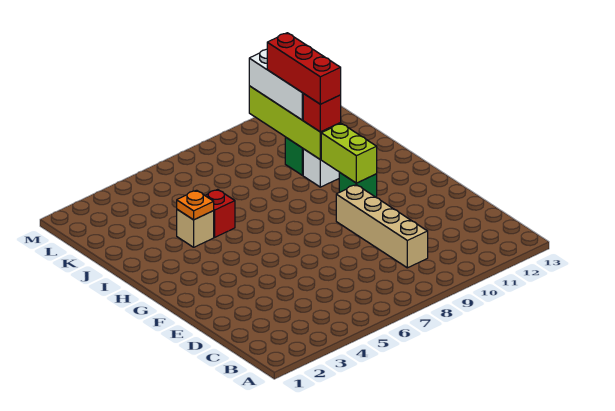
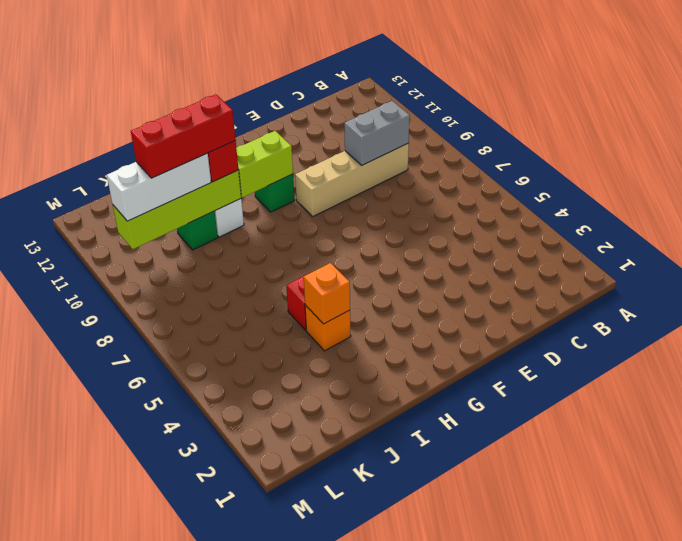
none -> grey brick C9:D9 level 2
tan brick I4 level 1 -> orange brick I4 level 1
orange plate I4 level 2 -> orange brick I4 level 2

